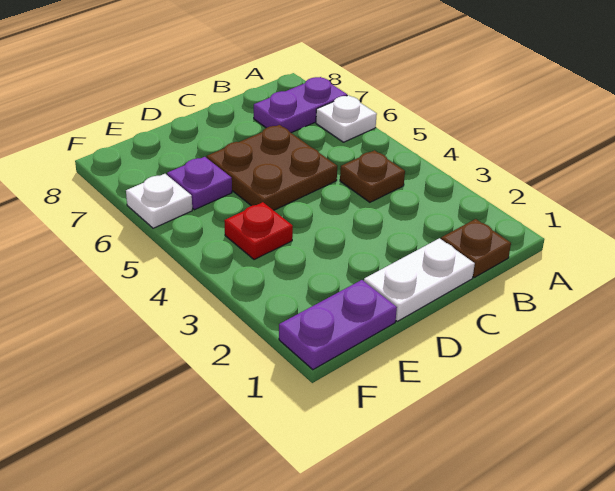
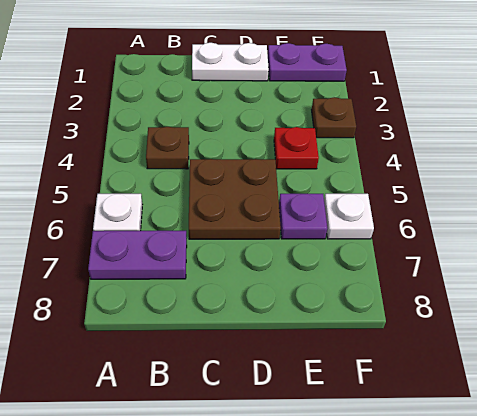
brown plate B1 level 1 -> brown plate F3 level 1

